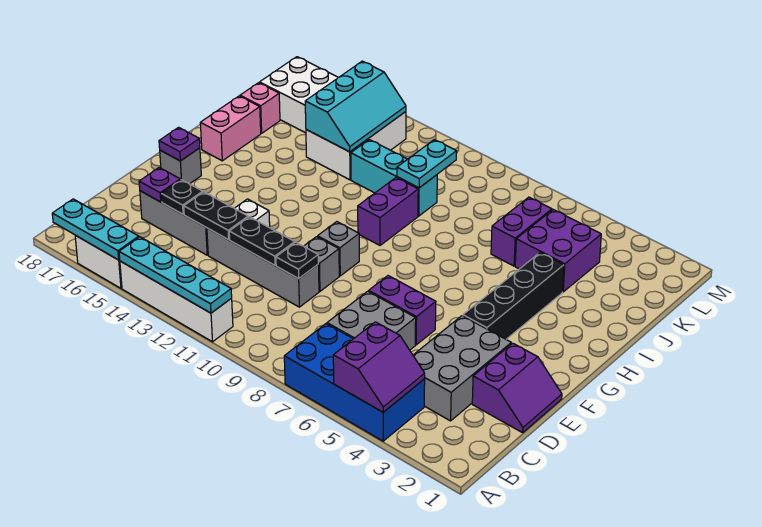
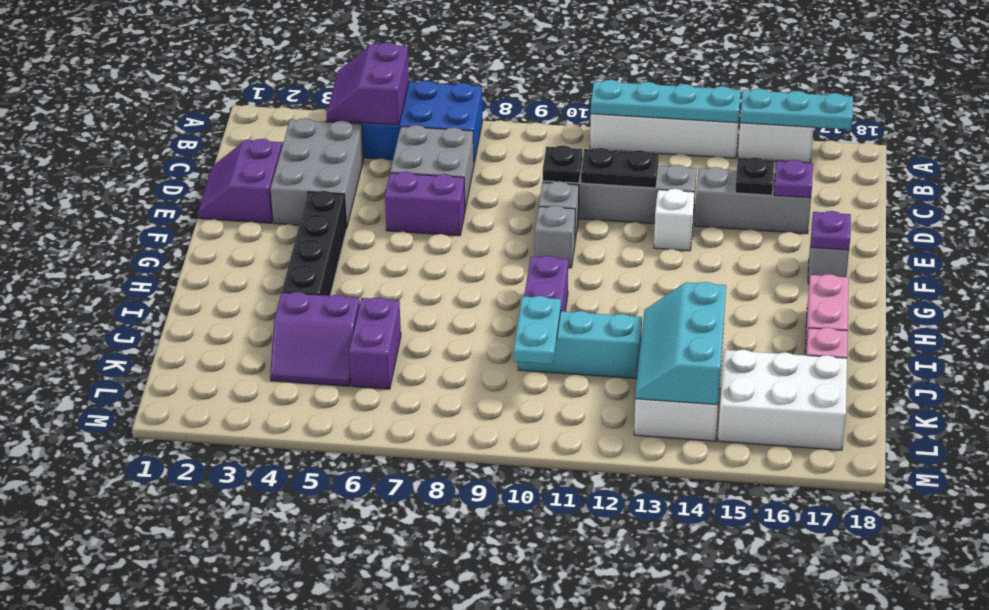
black plate D13:D14 level 2 -> none
purple brick J4:K5 level 1 -> purple slope J4:K5 level 1 top J

